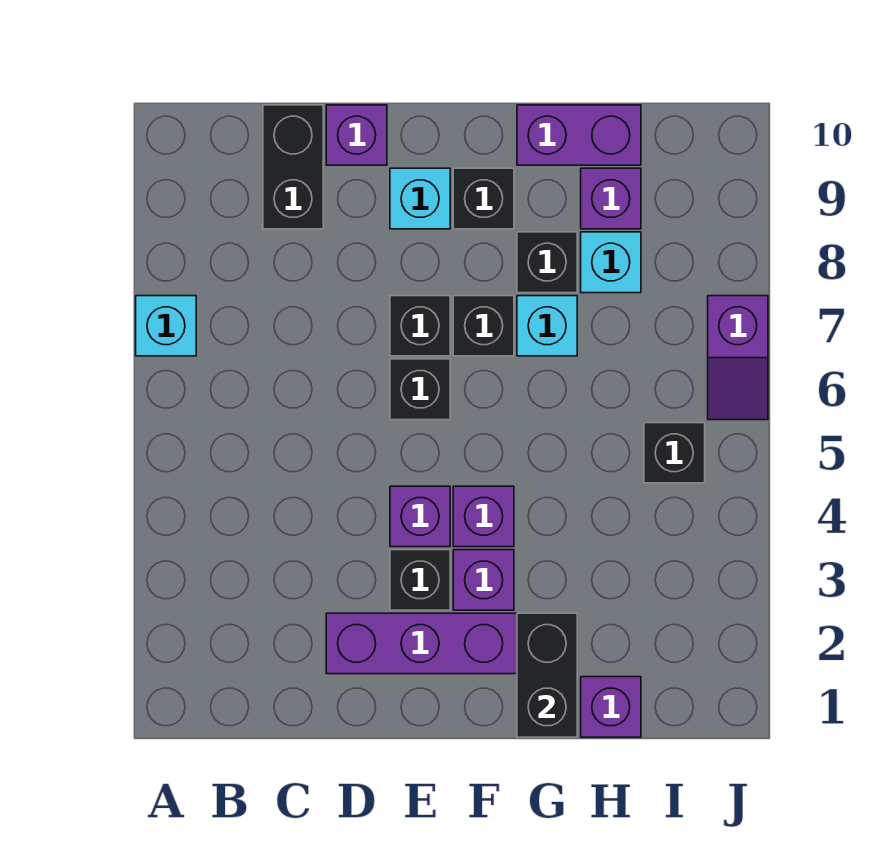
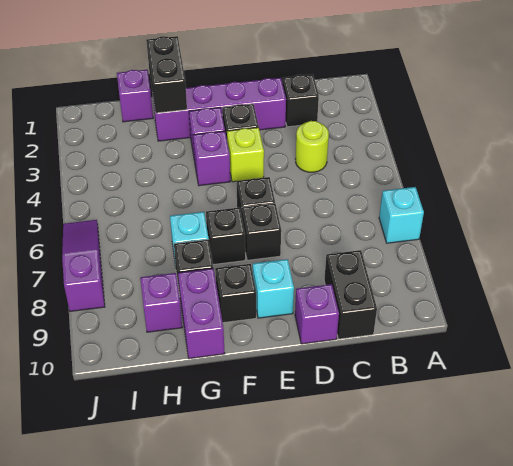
none -> lime round brick C4 level 1
purple brick E4 level 1 -> lime brick E4 level 1
purple brick G10:H10 level 1 -> purple brick G9:G10 level 1
cyan brick H8 level 1 -> none
black brick I5 level 1 -> black brick C2 level 1
purple slope J6:J7 level 1 top 7 -> purple slope J6:J8 level 1 top 8

